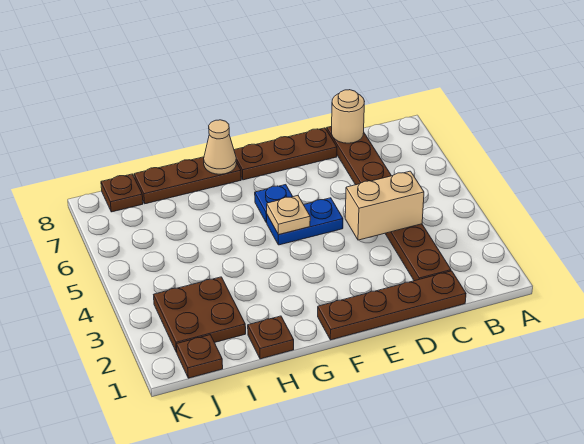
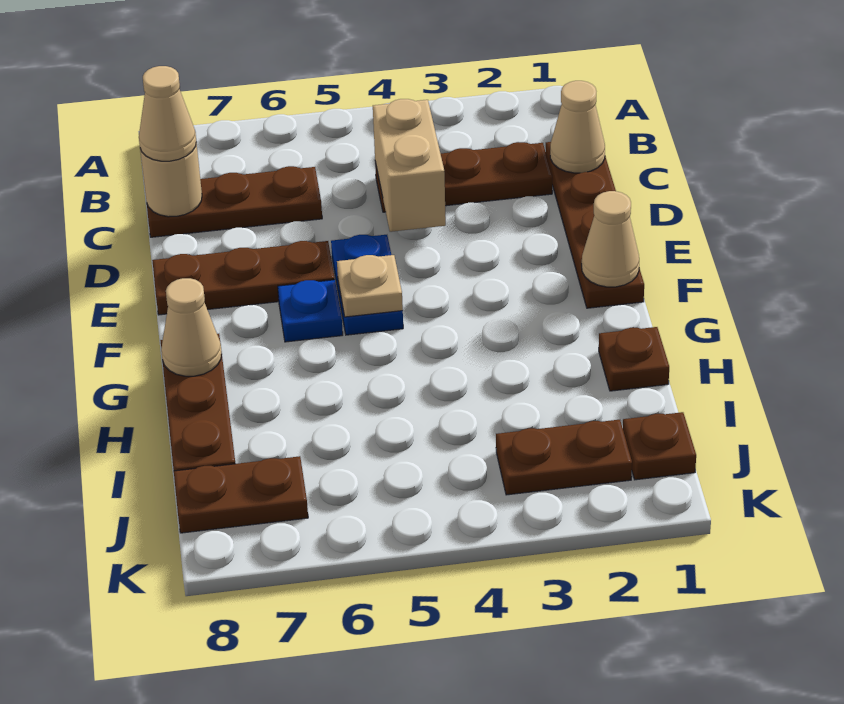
none -> tan cone C1 level 2
none -> tan cone C8 level 3
brown plate D8:F8 level 1 -> brown plate E6:E8 level 1
none -> tan cone F1 level 2
brown plate I2:J3 level 1 -> brown plate J2:J3 level 1
brown plate J8 level 1 -> brown plate J7:J8 level 1

